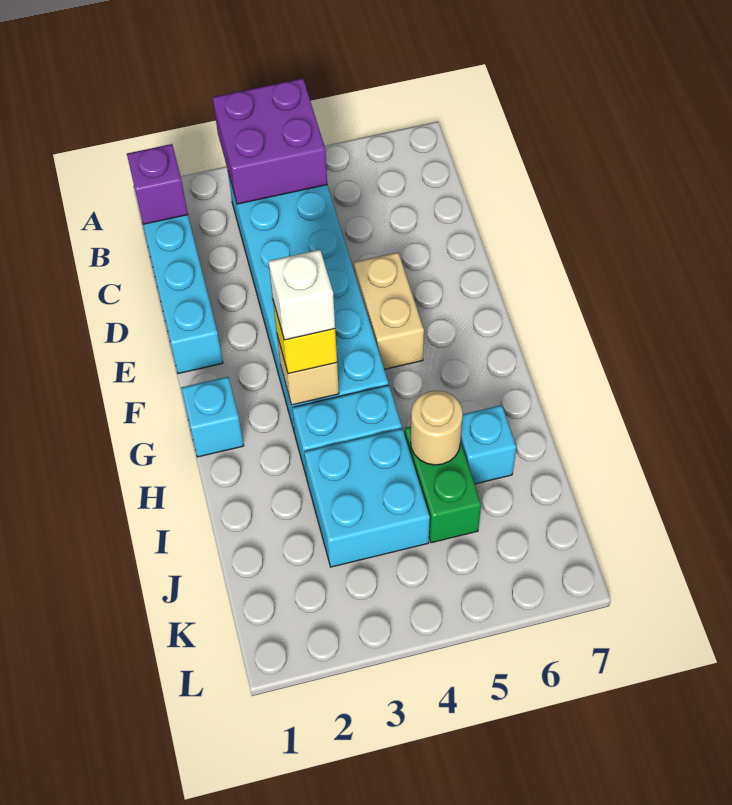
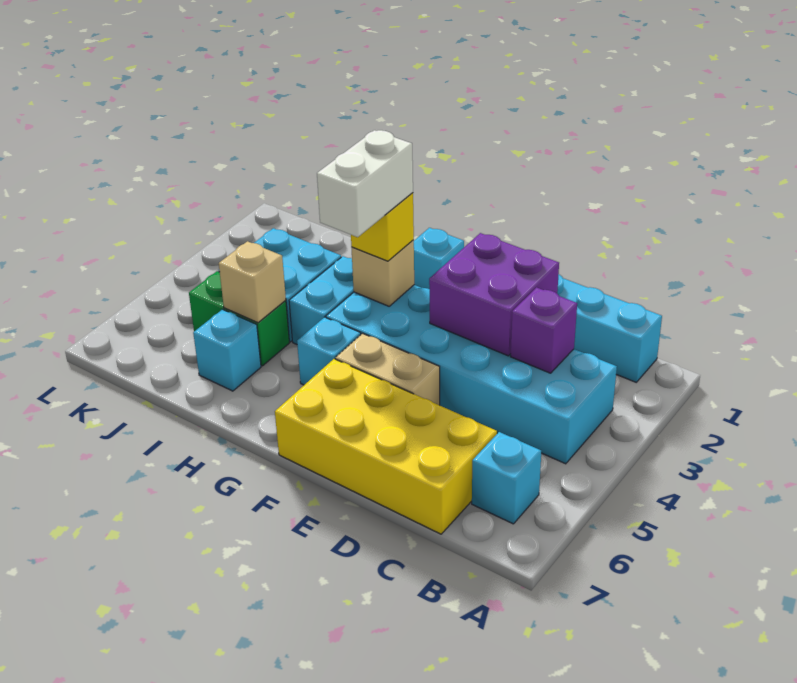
purple brick A3:B4 level 2 -> purple brick D2:E3 level 2
purple brick B1 level 2 -> purple brick C3 level 2
none -> cyan brick B6 level 1
none -> yellow brick C6:F7 level 1
white brick G3 level 4 -> white brick G3:G4 level 4
none -> cyan brick G5 level 1
tan round brick I5 level 2 -> tan brick I5 level 2

